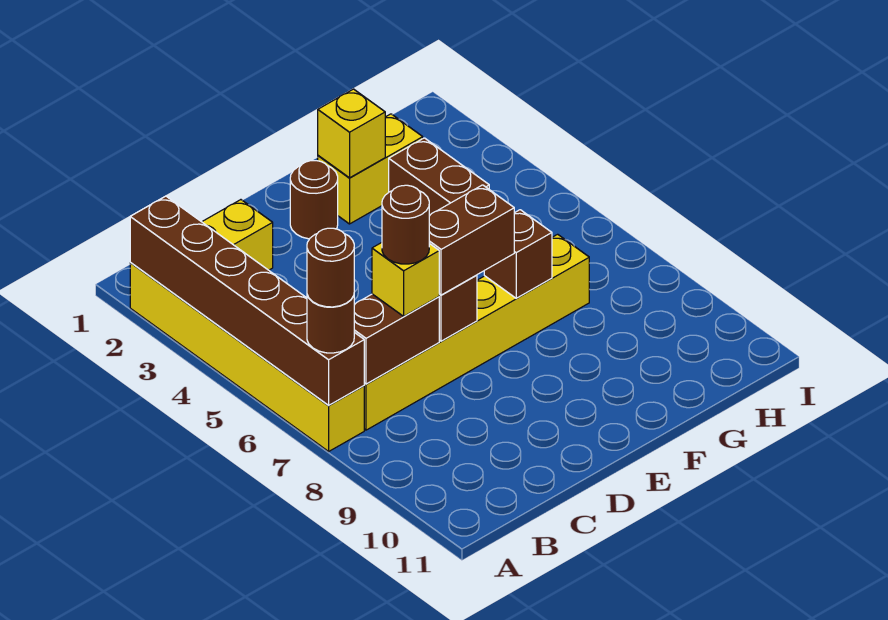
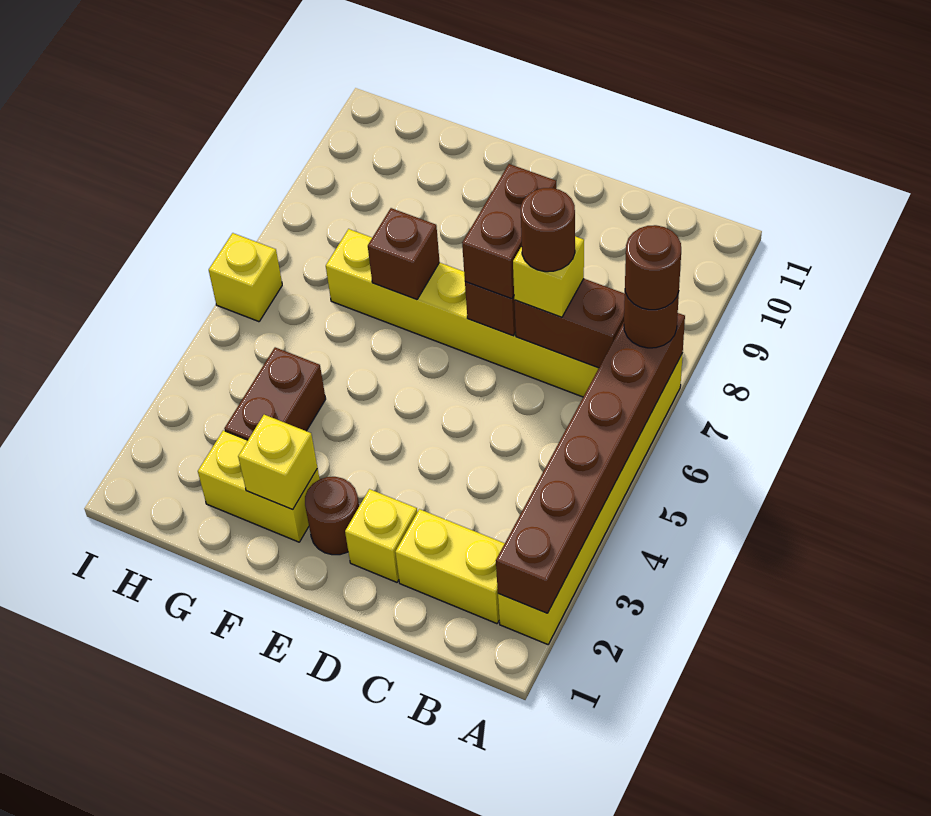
none -> yellow brick D2 level 1
brown brick D7:E7 level 3 -> brown brick D7:D8 level 3
none -> yellow brick I6 level 1

